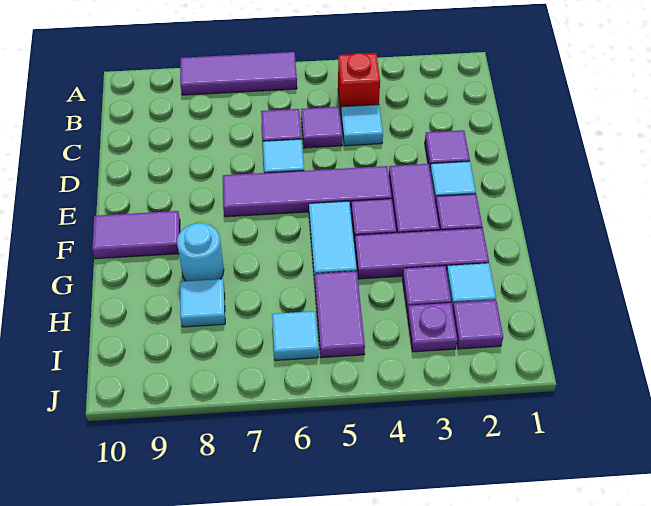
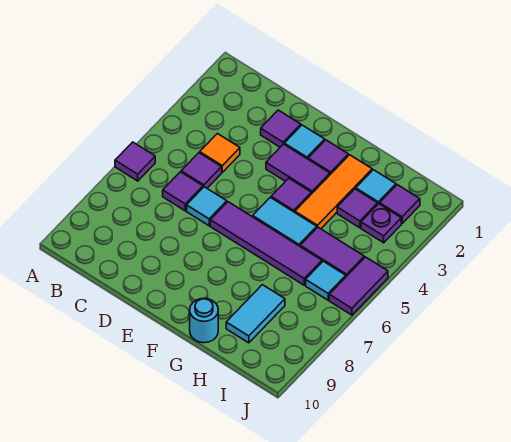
purple tile A6:A8 level 1 -> purple tile A6 level 1
red brick B4 level 1 -> none
cyan tile C4 level 1 -> orange tile C4 level 1
purple tile E4:E7 level 1 -> purple tile E6:H6 level 1
purple tile F9:F10 level 1 -> purple tile J5:J6 level 1
purple tile G2:G4 level 1 -> orange tile G2:G4 level 1
cyan round brick G8 level 1 -> cyan round brick G10 level 1
cyan tile H8 level 1 -> cyan tile H8:H9 level 1

